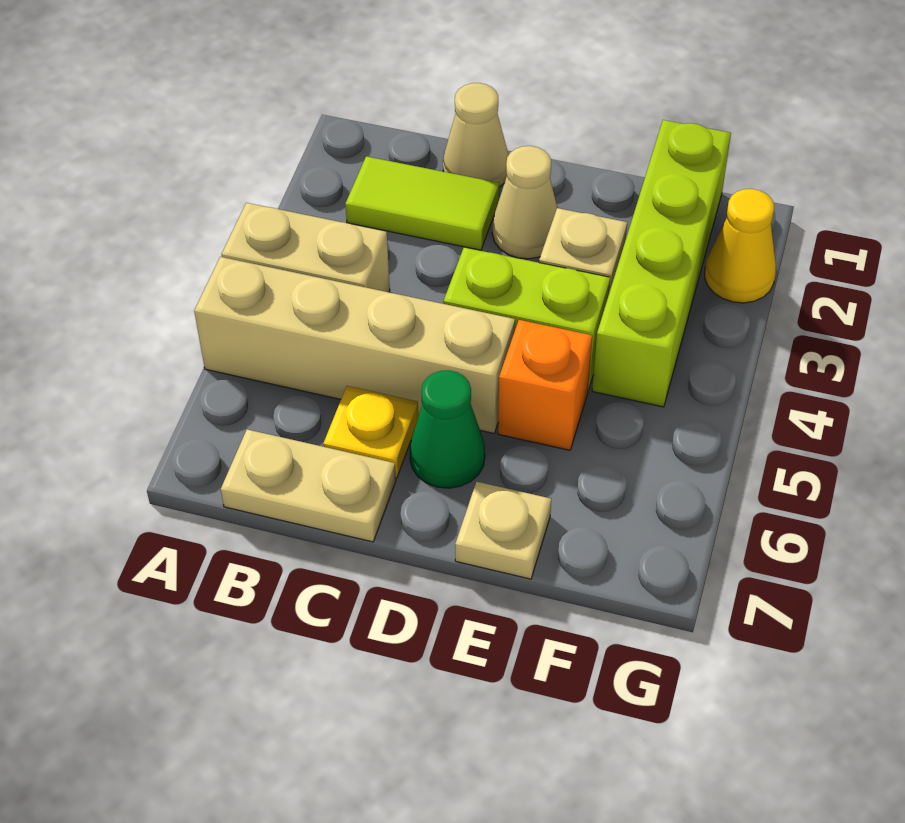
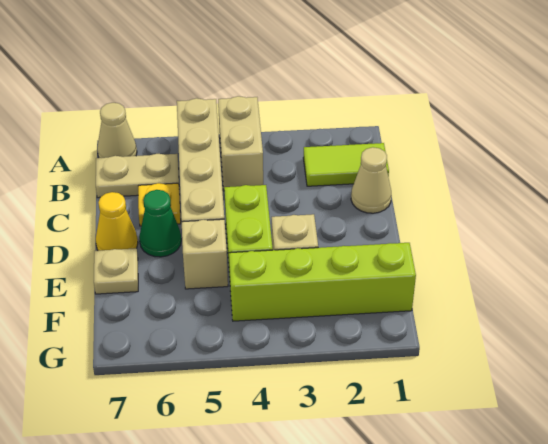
lime tile B2:C2 level 1 -> lime tile B1:B2 level 1
tan plate B7:C7 level 1 -> tan plate B6:B7 level 1
tan cone D2 level 1 -> tan cone A7 level 1
orange brick E5 level 1 -> tan brick E5 level 1
yellow cone G2 level 1 -> yellow cone D7 level 1

